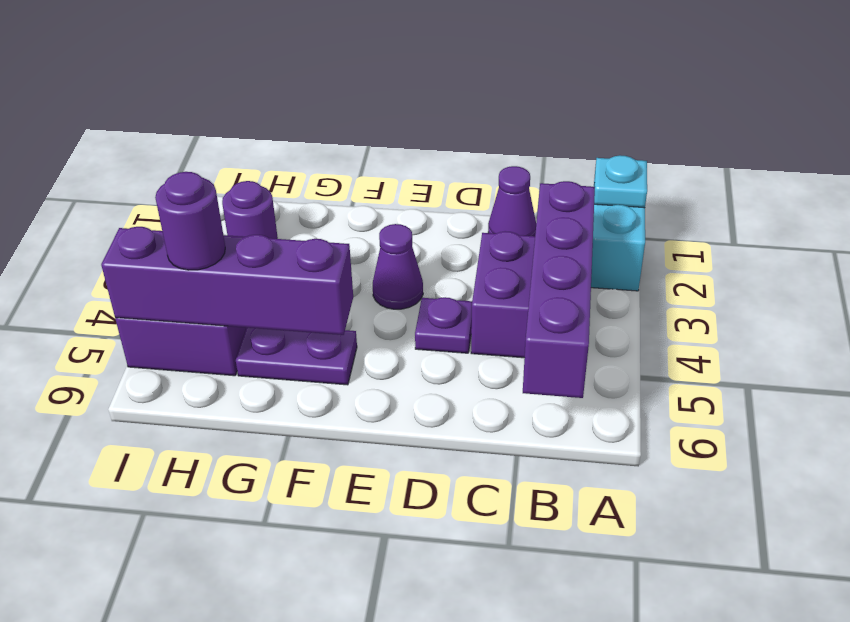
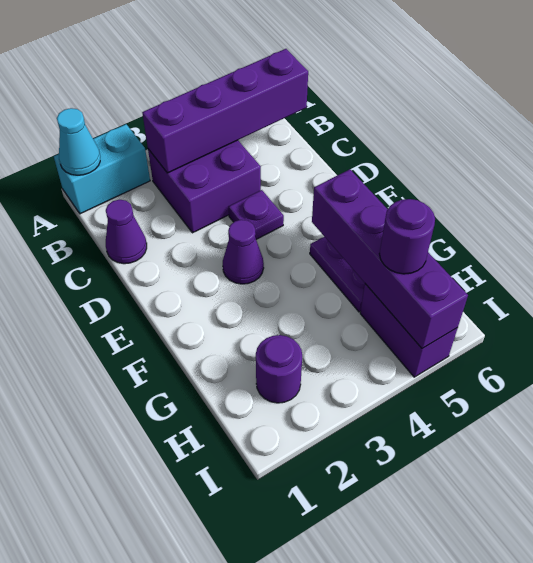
cyan plate A1 level 2 -> cyan cone A1 level 2

